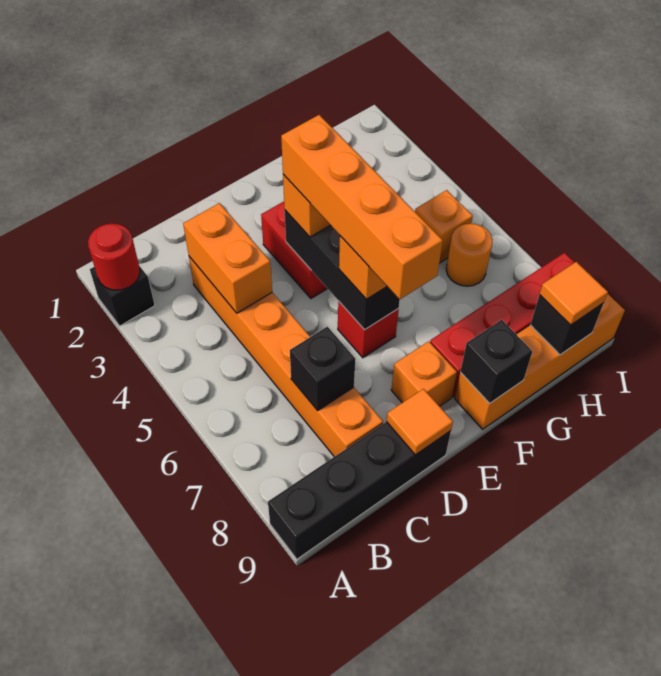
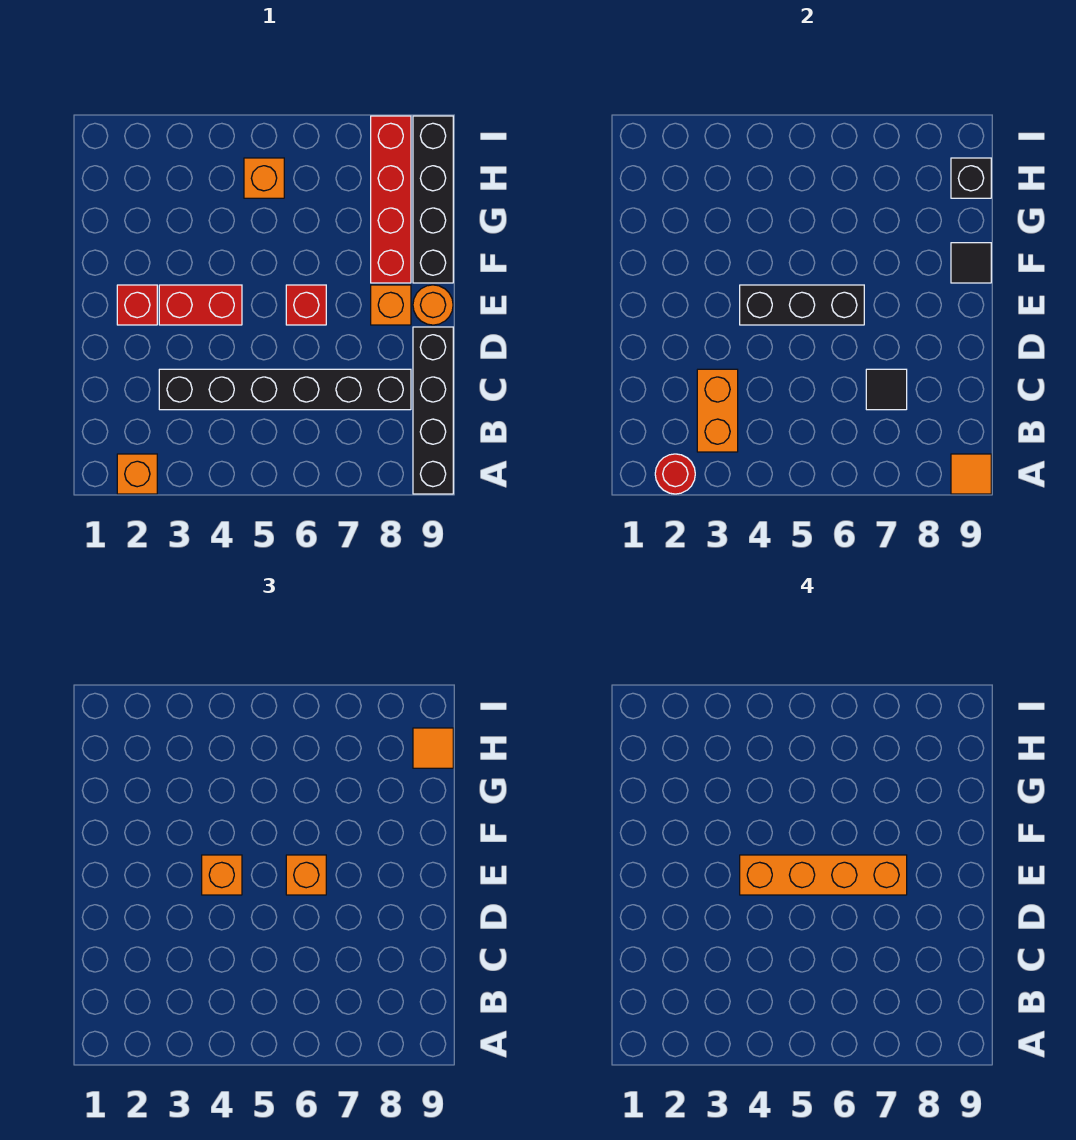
black brick A2 level 1 -> orange brick A2 level 1
orange brick C3:C8 level 1 -> black brick C3:C8 level 1
orange brick C3:C4 level 2 -> orange brick B3:C3 level 2
black brick C7 level 2 -> black tile C7 level 2
orange tile D9 level 2 -> orange tile A9 level 2
none -> red brick E2 level 1
orange brick F9:I9 level 1 -> black brick F9:I9 level 1
black brick F9 level 2 -> black tile F9 level 2
orange round brick H6 level 1 -> orange round brick E9 level 1

